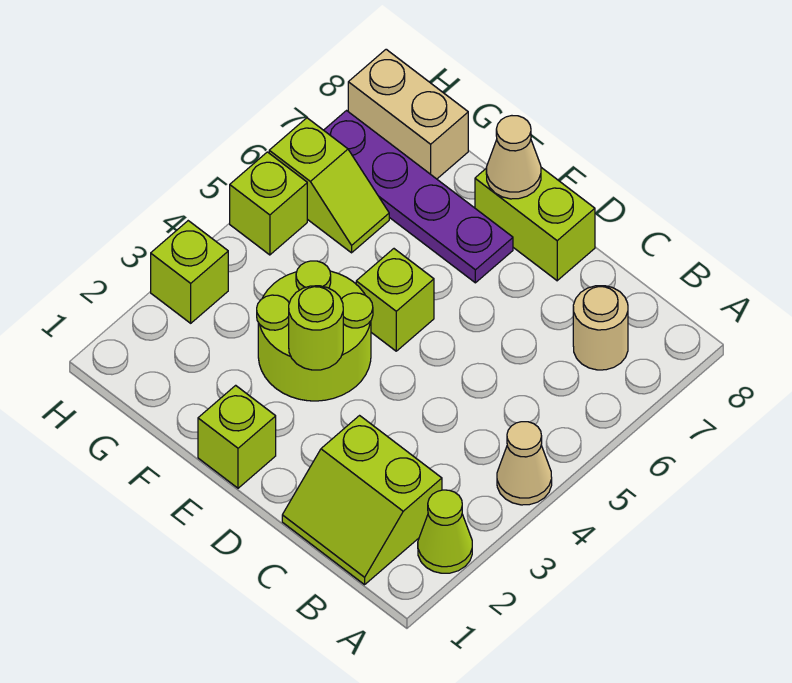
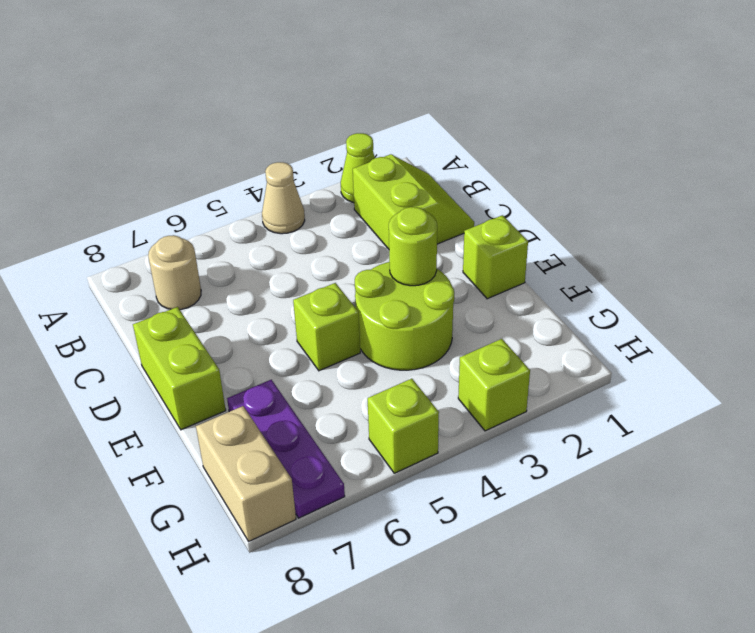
purple plate E7:H7 level 1 -> purple plate F7:H7 level 1
tan cone E8 level 2 -> none
lime slope G6:H6 level 1 top H -> none

